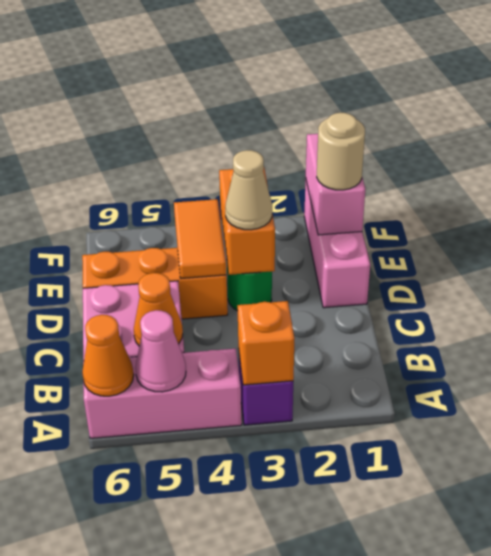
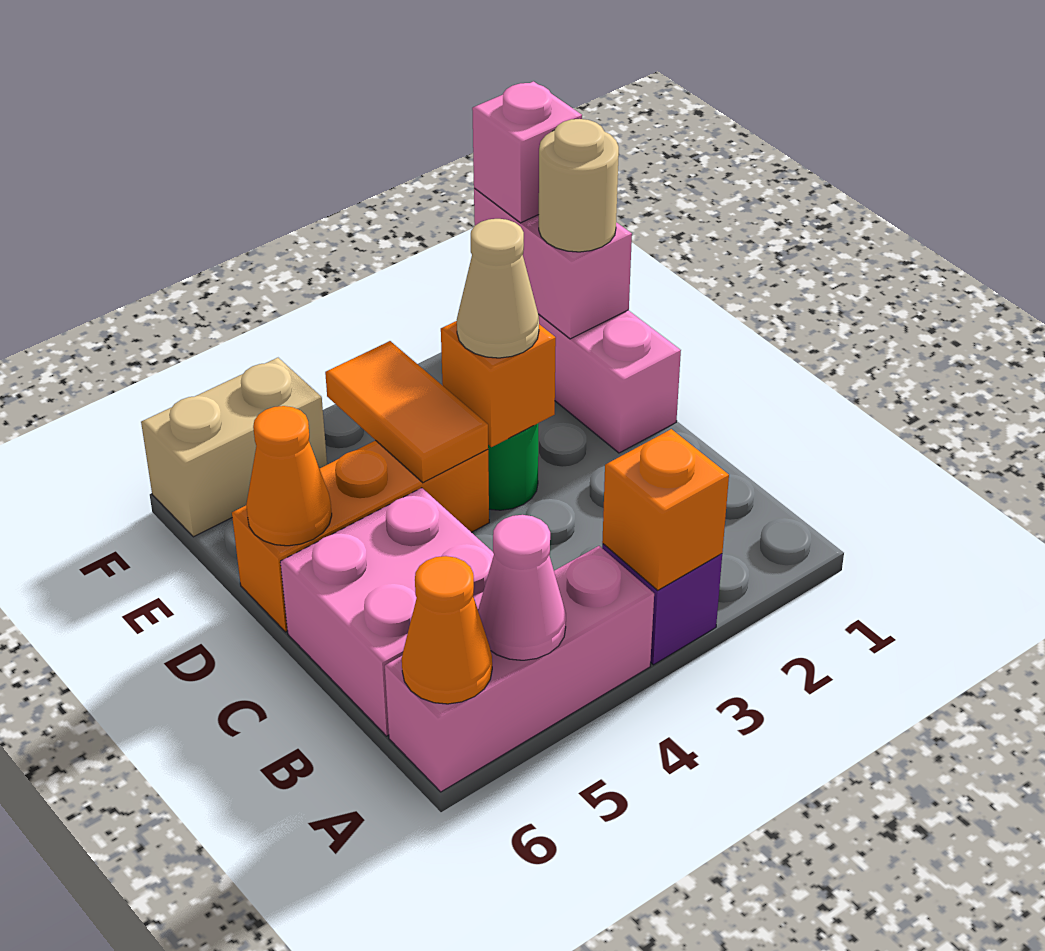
orange cone B5 level 2 -> orange cone D6 level 2
orange brick D3:E3 level 2 -> orange brick D3 level 2
none -> pink brick F1 level 3
none -> tan brick F5:F6 level 1

